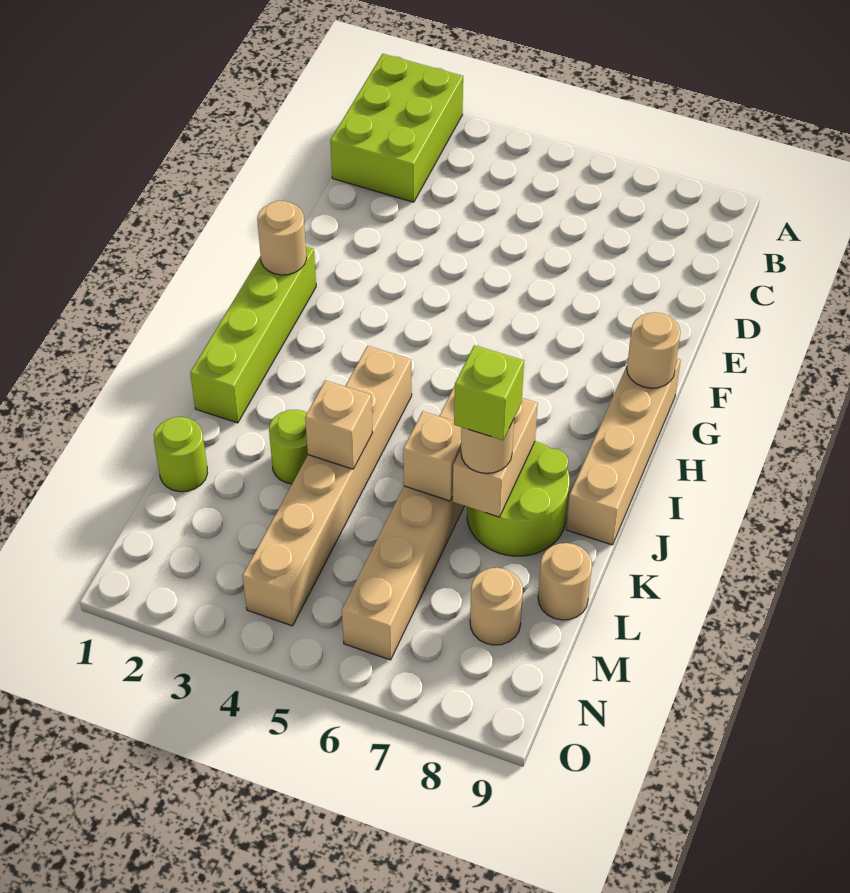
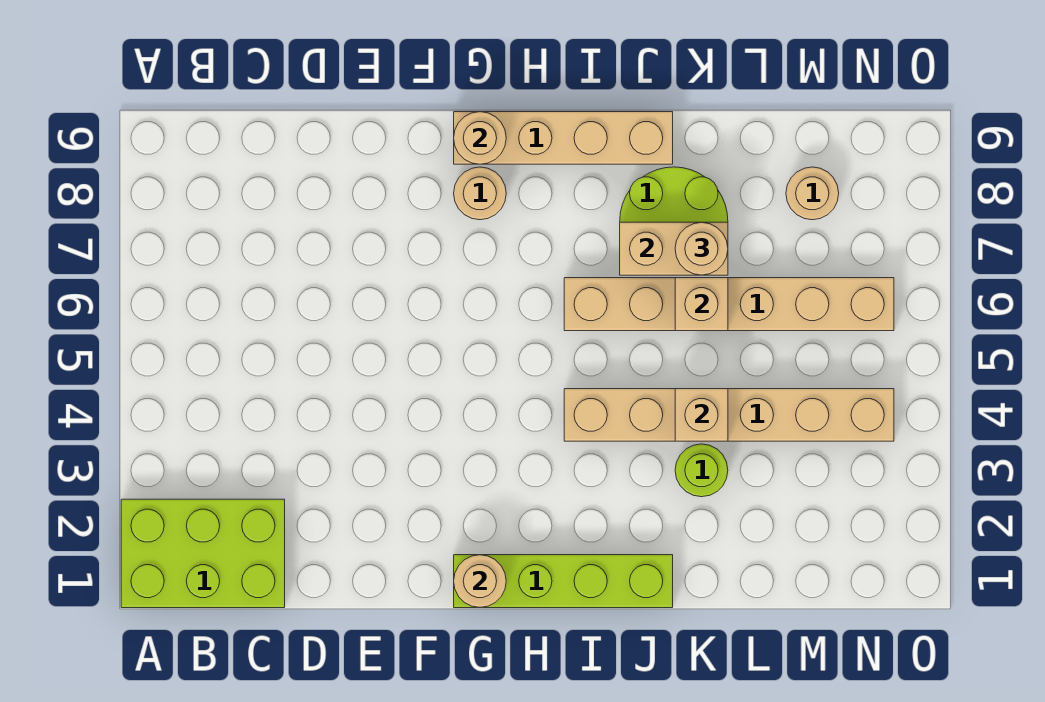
lime brick K7 level 4 -> none
lime round brick L1 level 1 -> none
tan round brick L9 level 1 -> tan round brick G8 level 1

